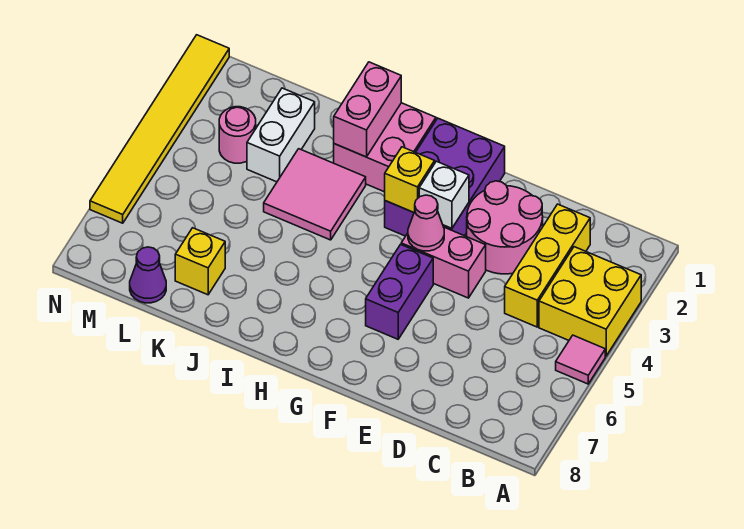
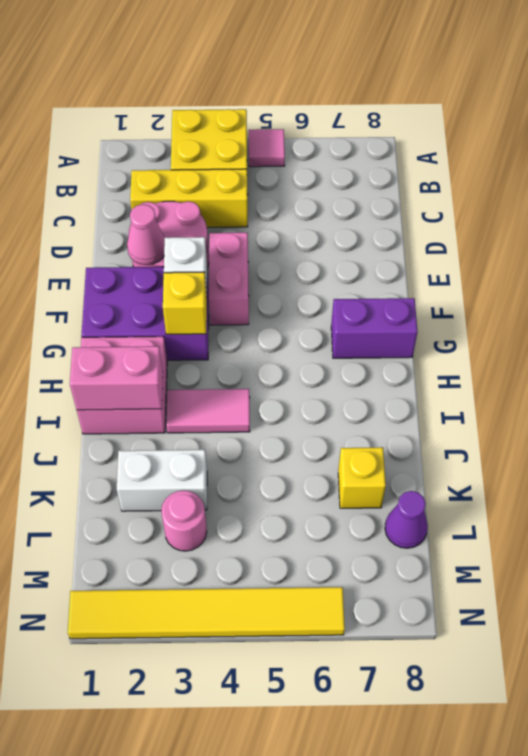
pink cone F4 level 2 -> pink cone E2 level 2
purple brick F5:F6 level 1 -> purple brick G7:G8 level 1
pink tile I3:J4 level 1 -> pink tile I3:I4 level 1

